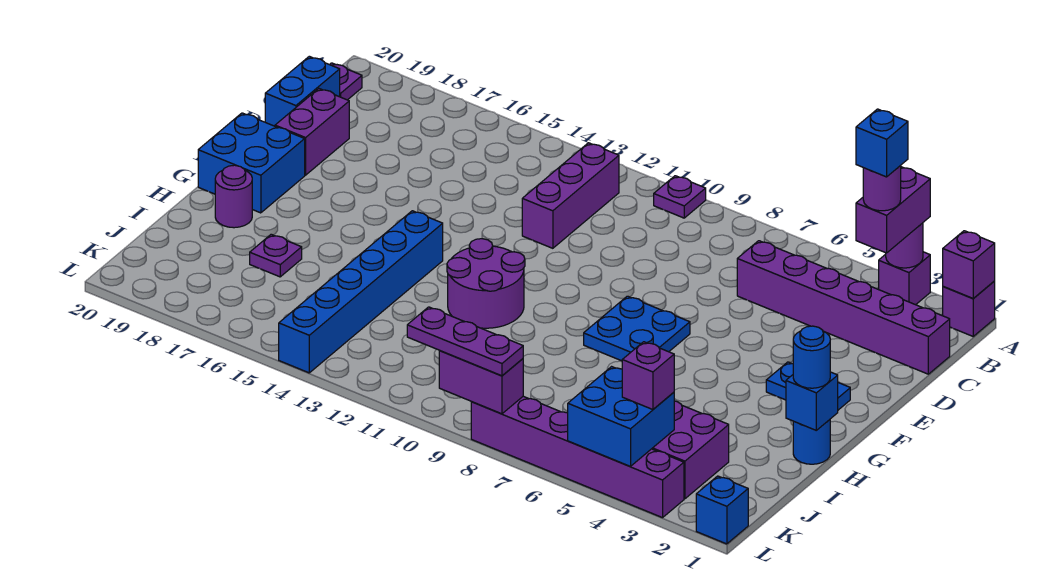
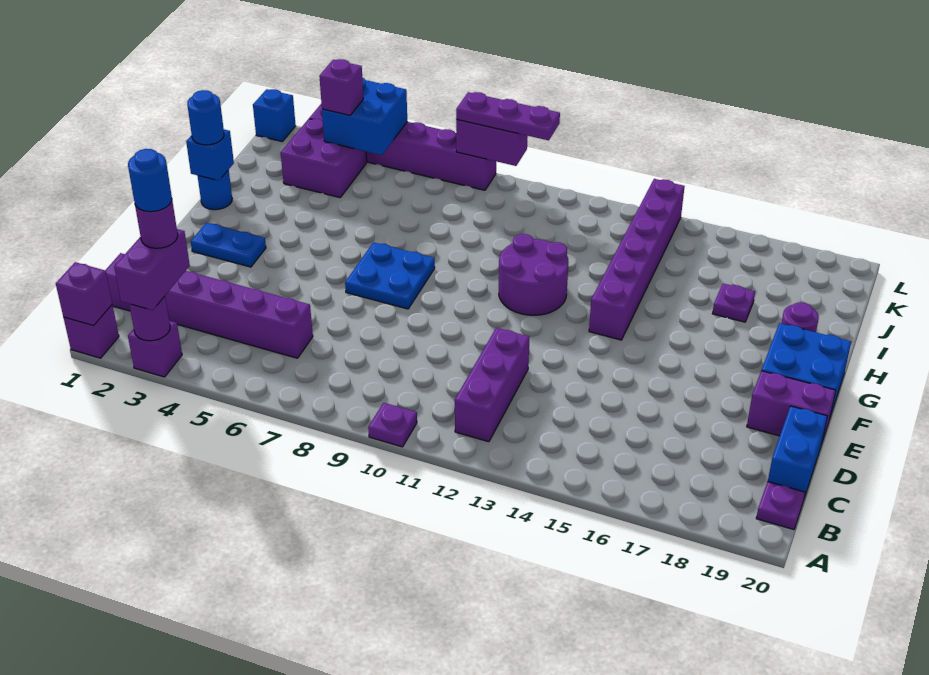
blue brick B3 level 5 -> blue round brick B3 level 5
purple brick D19:E19 level 1 -> purple brick E19:E20 level 1
blue brick G14:L14 level 1 -> purple brick G14:L14 level 1

